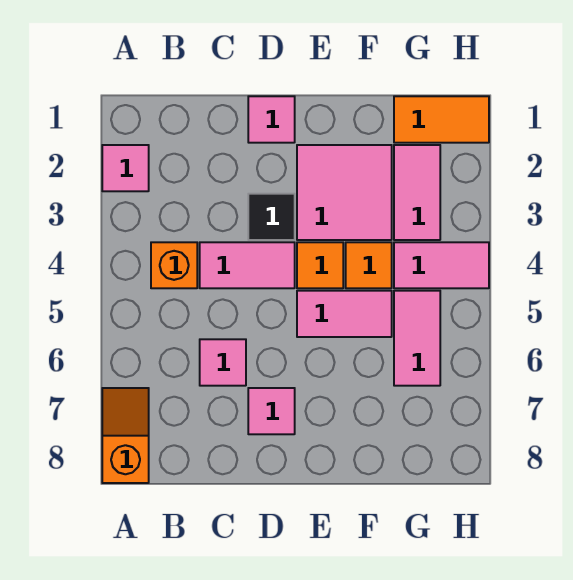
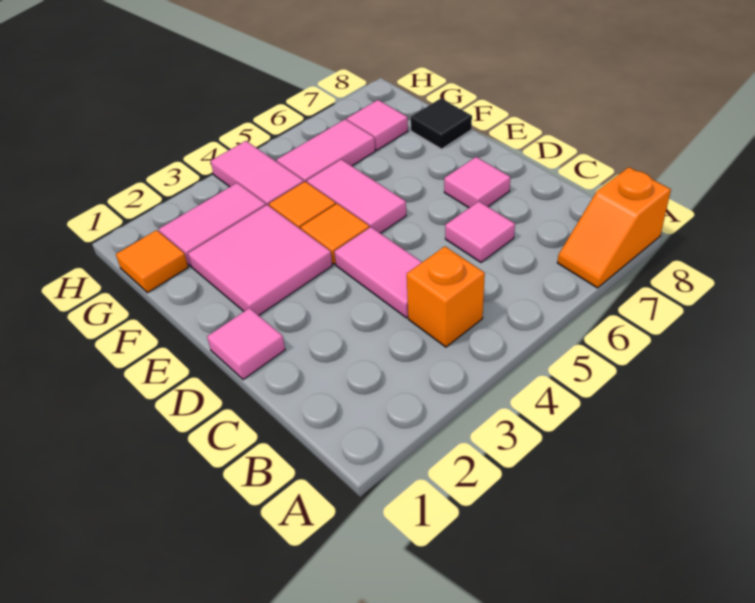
pink tile A2 level 1 -> pink tile G7 level 1
black tile D3 level 1 -> black tile F8 level 1
orange tile G1:H1 level 1 -> orange tile G1 level 1

